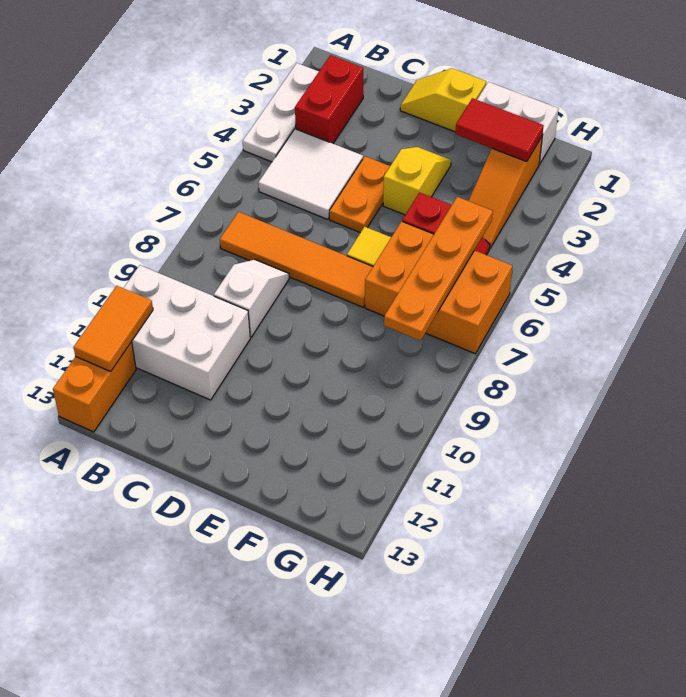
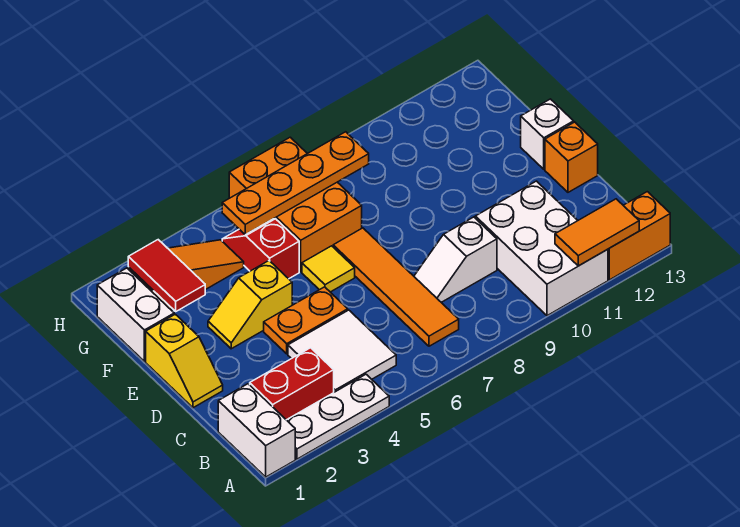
none -> white brick A1:B1 level 1
none -> orange brick D13 level 1
none -> white brick E13 level 1

